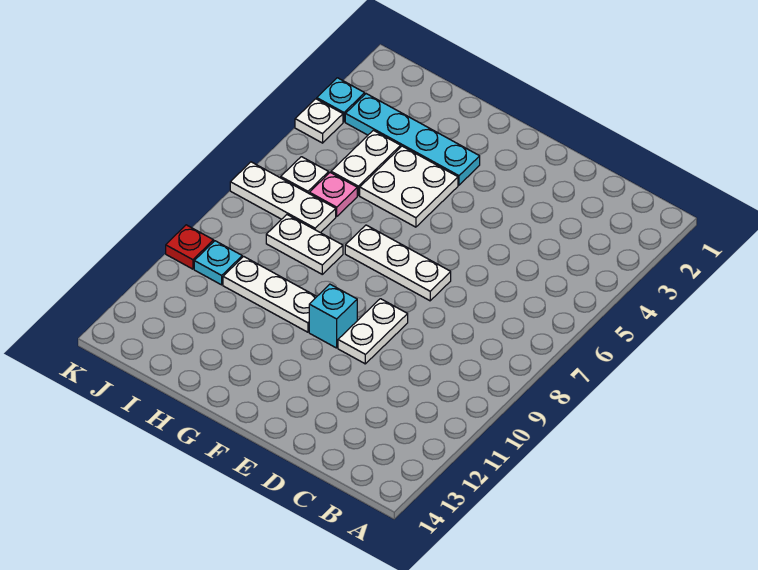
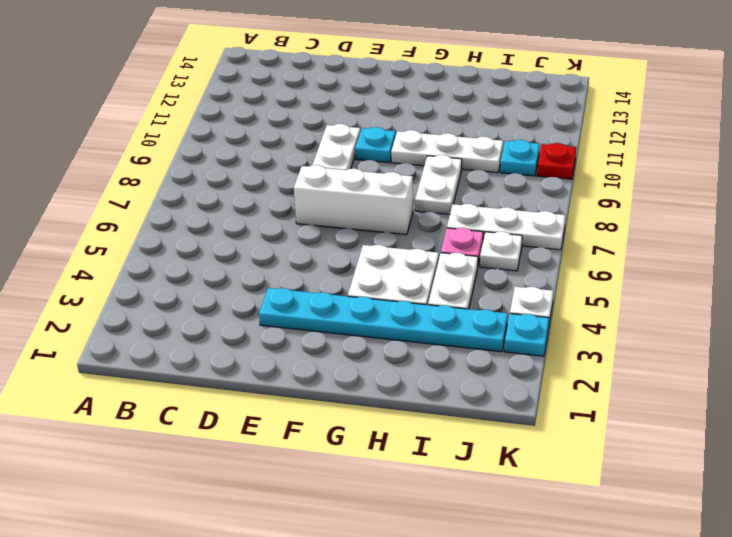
white plate E7:G7 level 1 -> white brick E7:G7 level 1
cyan brick F10 level 1 -> cyan plate F10 level 1
cyan plate G3:J3 level 1 -> cyan plate E3:J3 level 1
white plate H8:I8 level 1 -> white plate H8:H9 level 1

